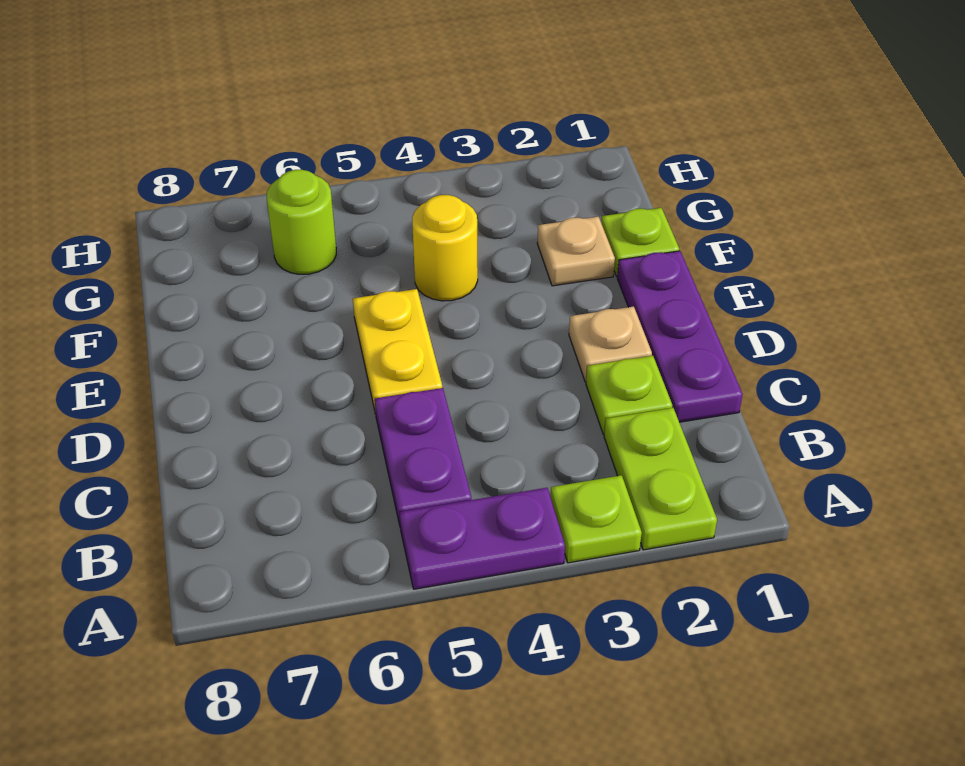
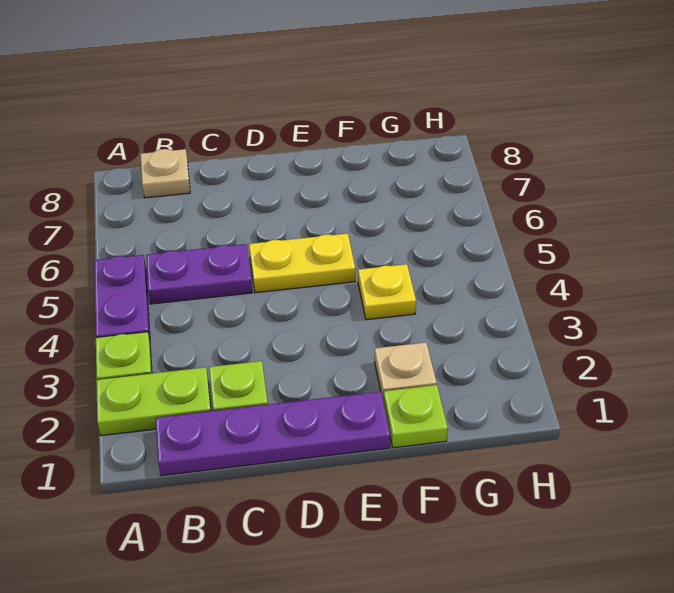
purple plate C1:E1 level 1 -> purple plate B1:E1 level 1
tan plate D2 level 1 -> tan plate B8 level 1
yellow round brick F4 level 1 -> yellow plate F4 level 1
lime round brick G6 level 1 -> none

